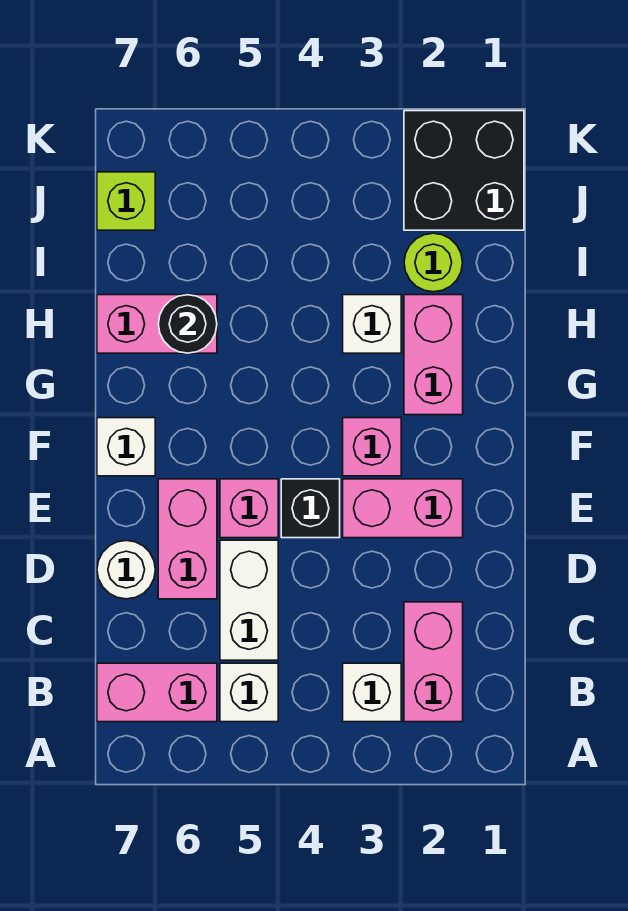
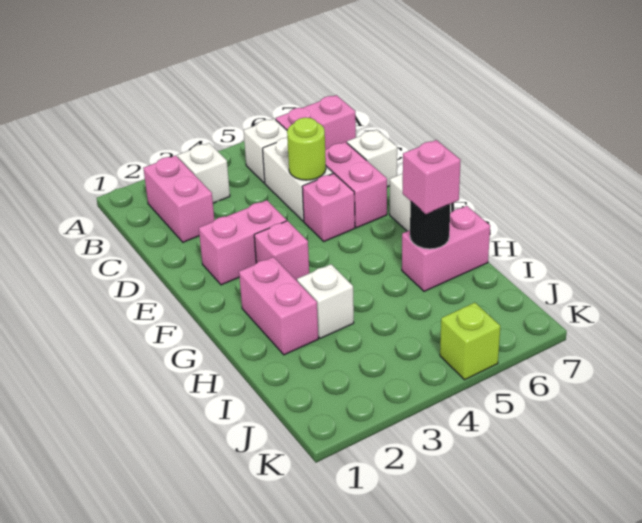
white round brick D7 level 1 -> white brick D7 level 1
black brick E4 level 1 -> none
none -> pink brick H6 level 3
lime round brick I2 level 1 -> lime round brick D5 level 2
black brick J1:K2 level 1 -> none
lime brick J7 level 1 -> lime brick K5 level 1

